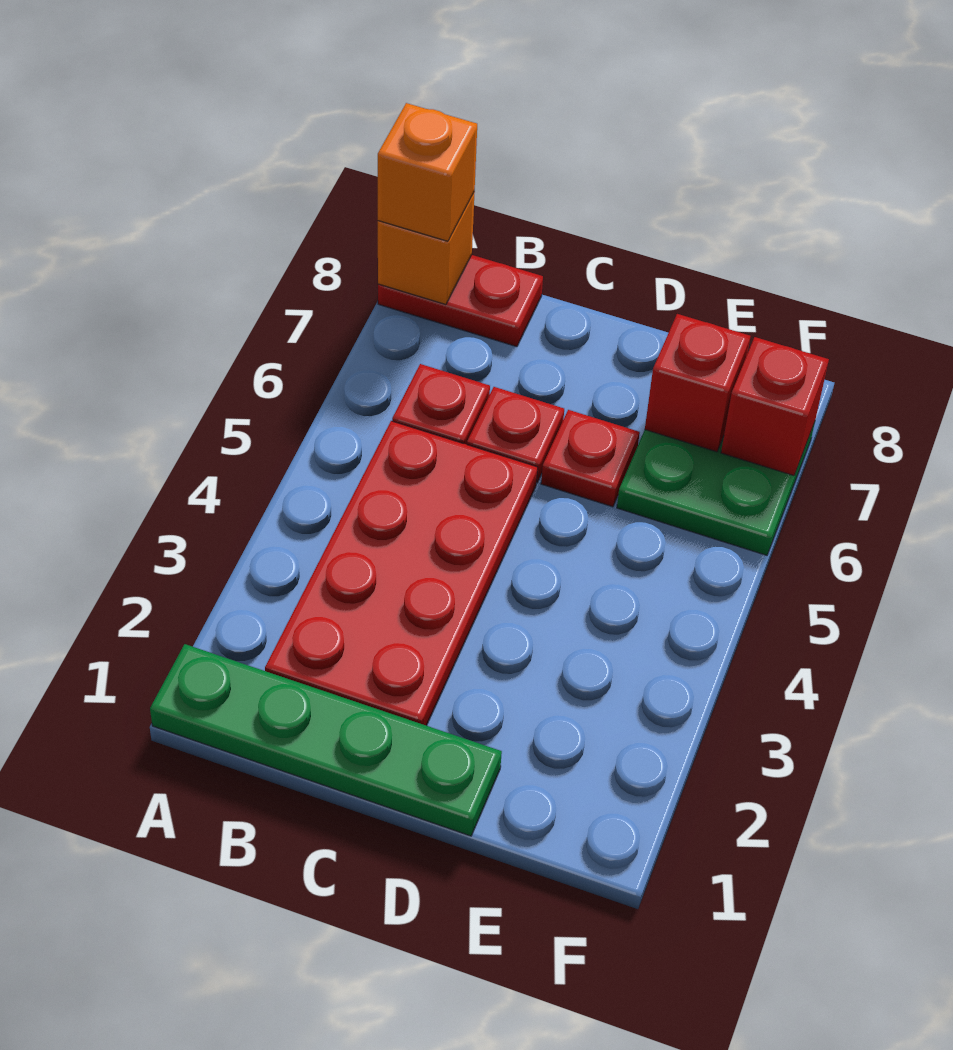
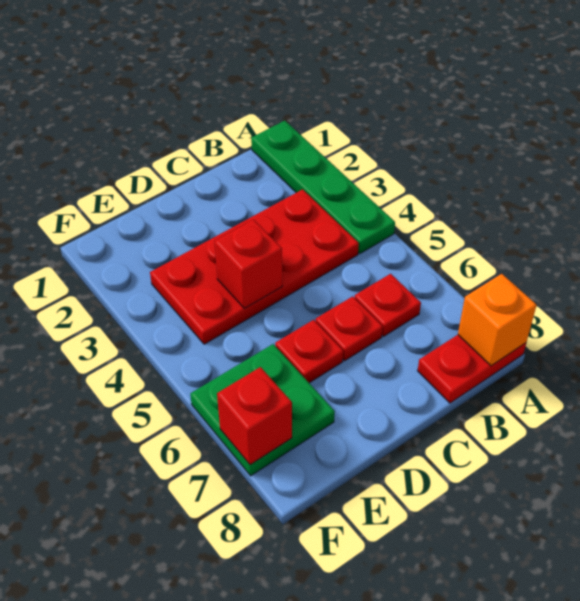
green plate A1:D1 level 1 -> green plate A1:A4 level 1
orange brick A8 level 3 -> none
red plate B2:C5 level 1 -> red plate B3:E4 level 1
red brick E7 level 2 -> red brick D4 level 2

